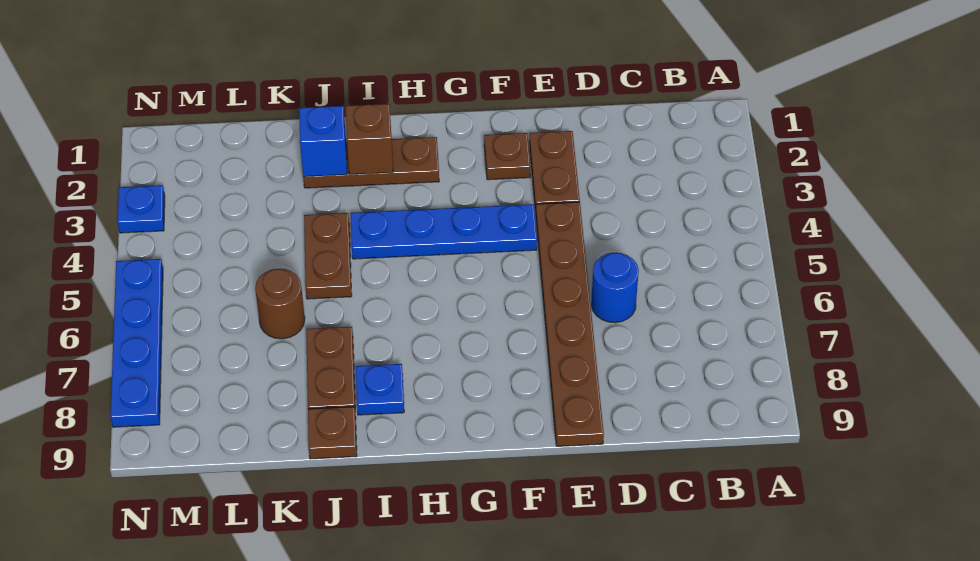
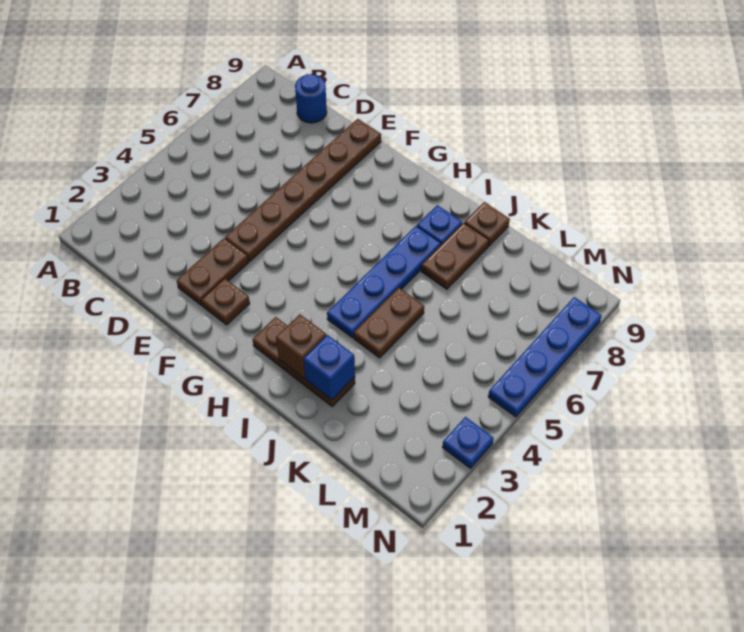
blue round brick D6 level 1 -> blue round brick C9 level 1
blue plate F4:I4 level 1 -> blue plate I4:I7 level 1
brown round brick K6 level 1 -> none

